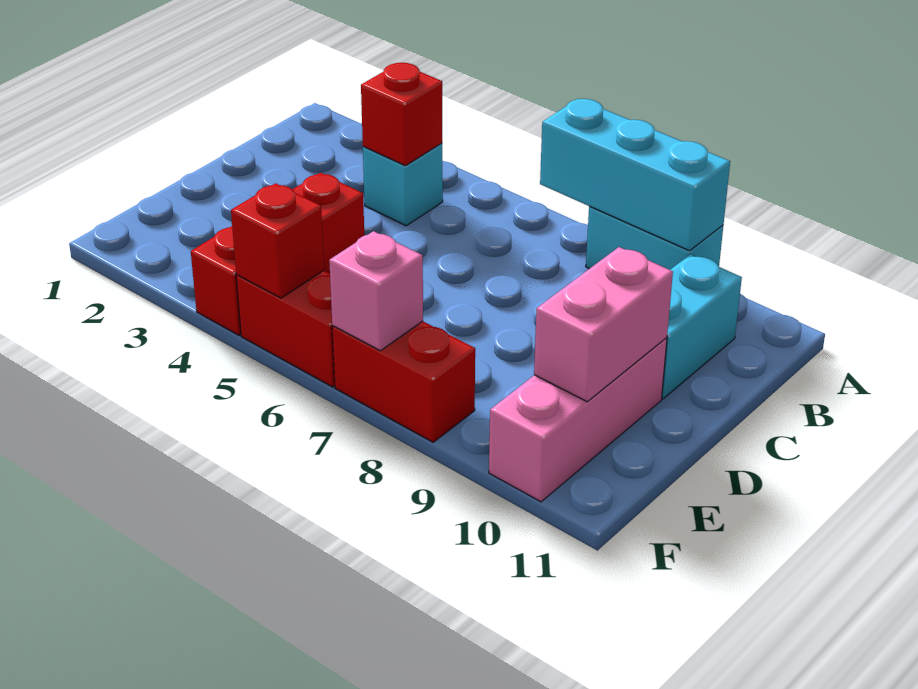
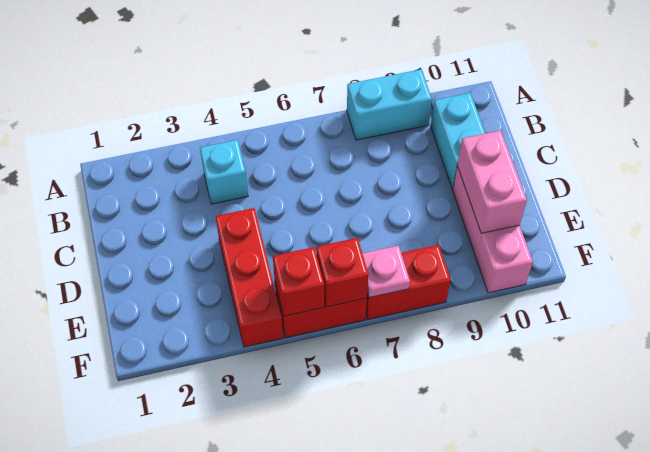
cyan brick A7:A9 level 2 -> none
red brick B4 level 2 -> red brick F6 level 2
pink brick F7 level 2 -> pink plate F7 level 2

